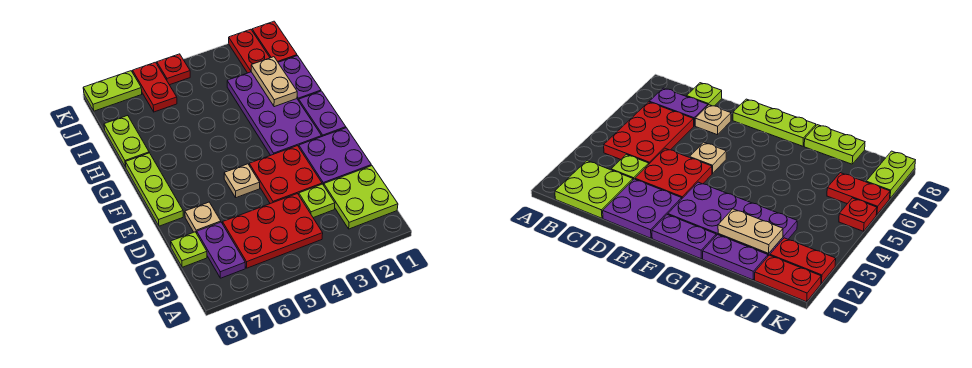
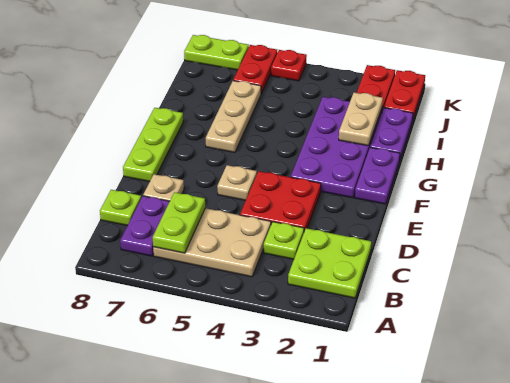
red plate B4:C6 level 1 -> tan plate B4:C6 level 1
purple plate D1:E2 level 1 -> none
none -> tan plate G6:I6 level 1
lime plate H8:I8 level 1 -> lime plate B6:C6 level 2

